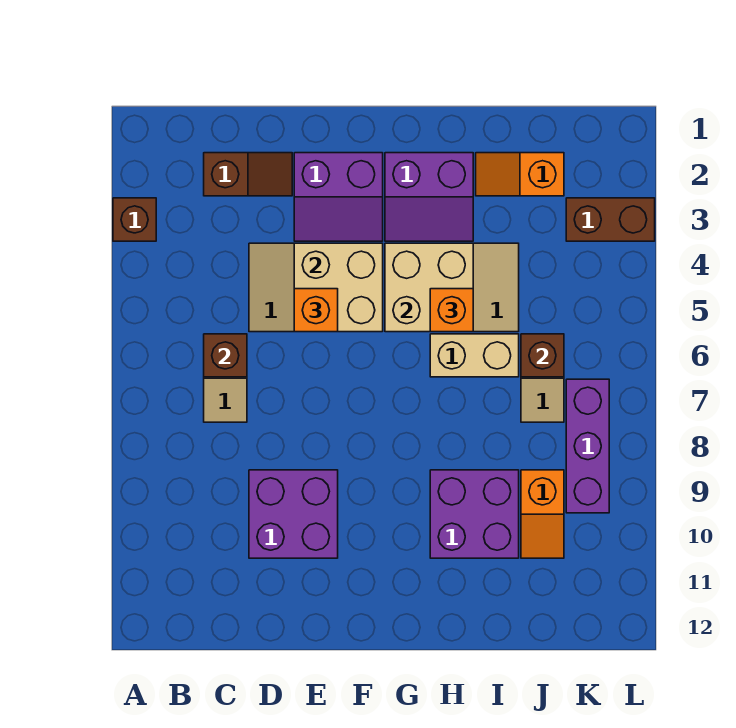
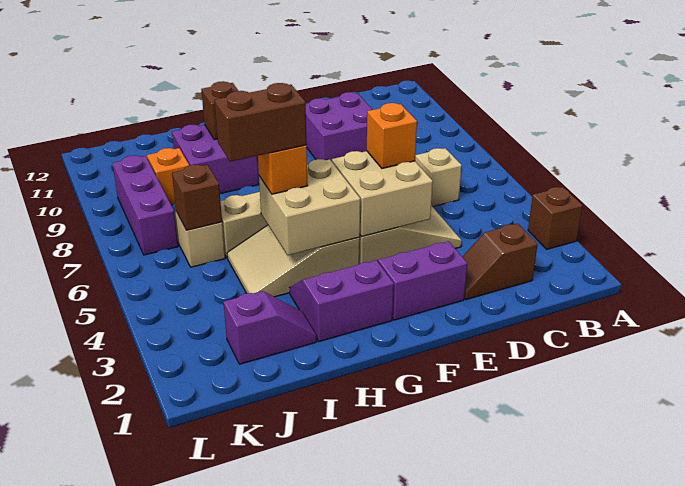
brown brick C6 level 2 -> brown brick H10 level 2
orange slope I2:J2 level 1 top J -> purple slope I2:J2 level 1 top J
brown brick K3:L3 level 1 -> brown brick H5:I5 level 4

